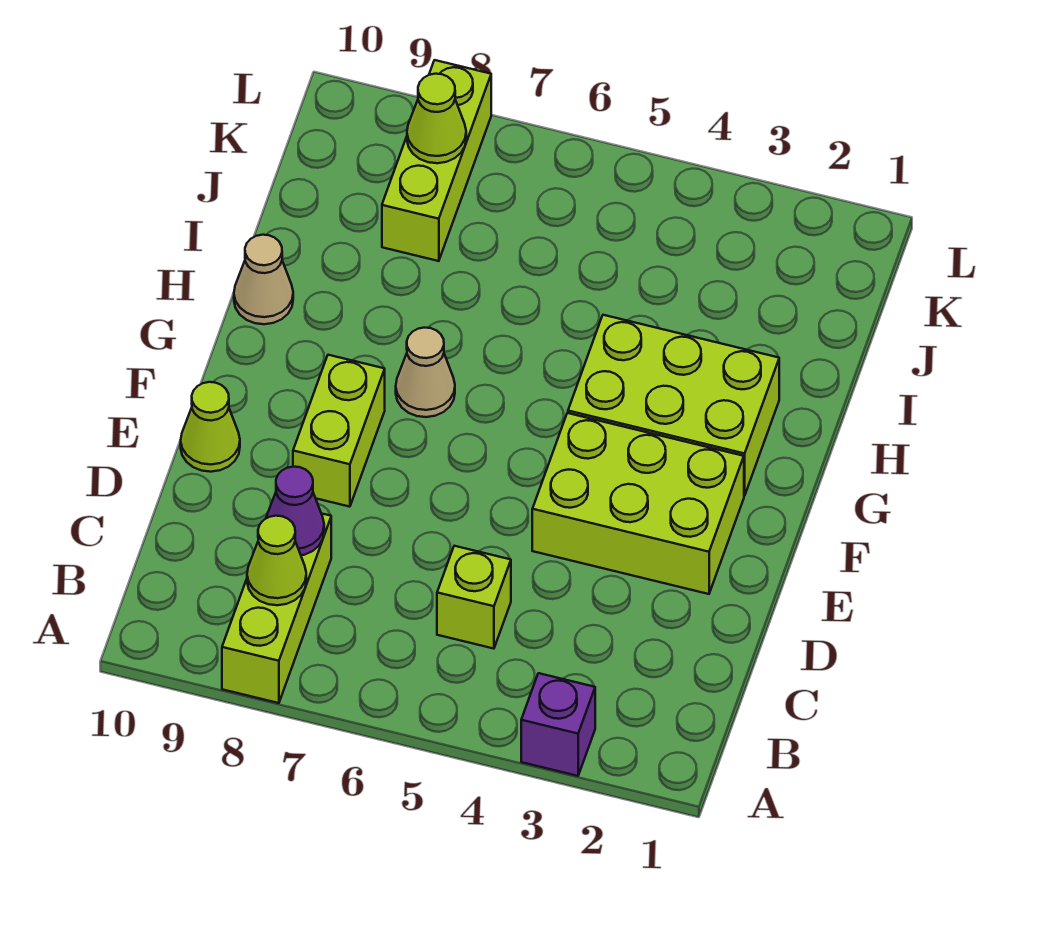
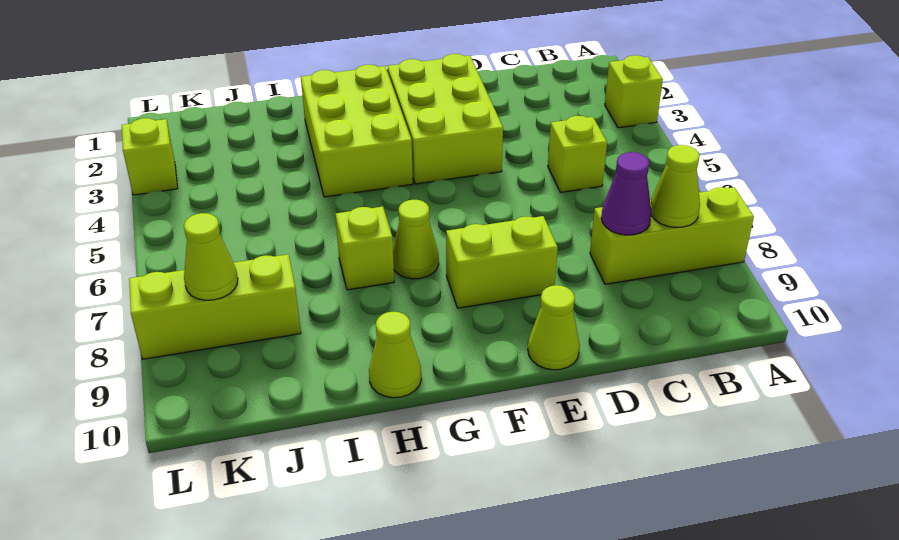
purple brick A3 level 1 -> lime brick A3 level 1
tan cone G7 level 1 -> lime cone G7 level 1
none -> lime brick H7 level 1
tan cone H10 level 1 -> lime cone H10 level 1
none -> lime brick L3 level 1

